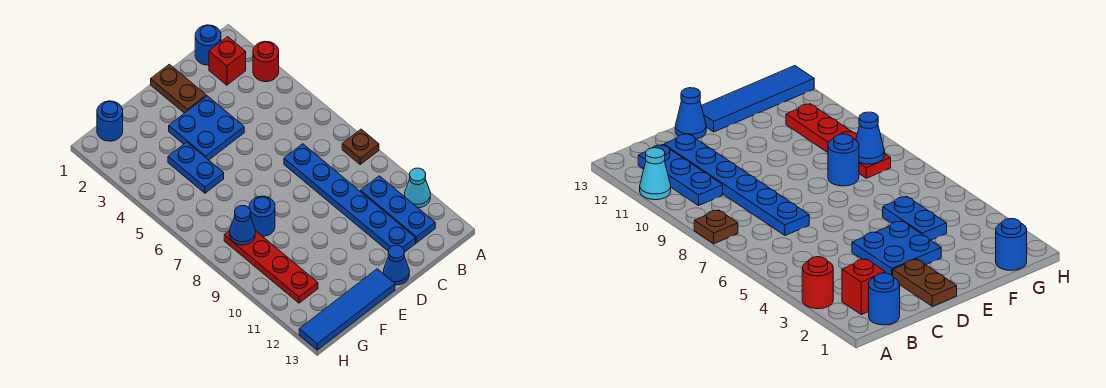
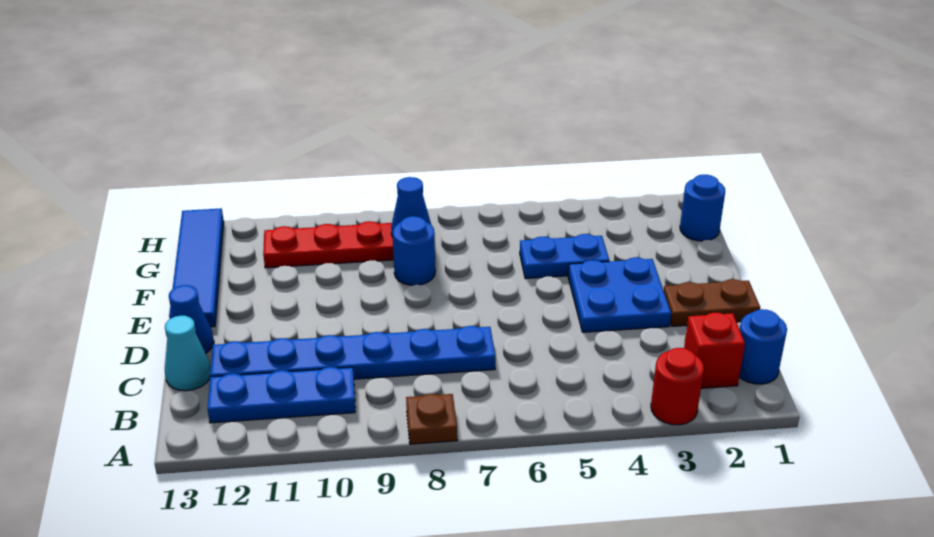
cyan cone A11 level 1 -> cyan cone C13 level 1

